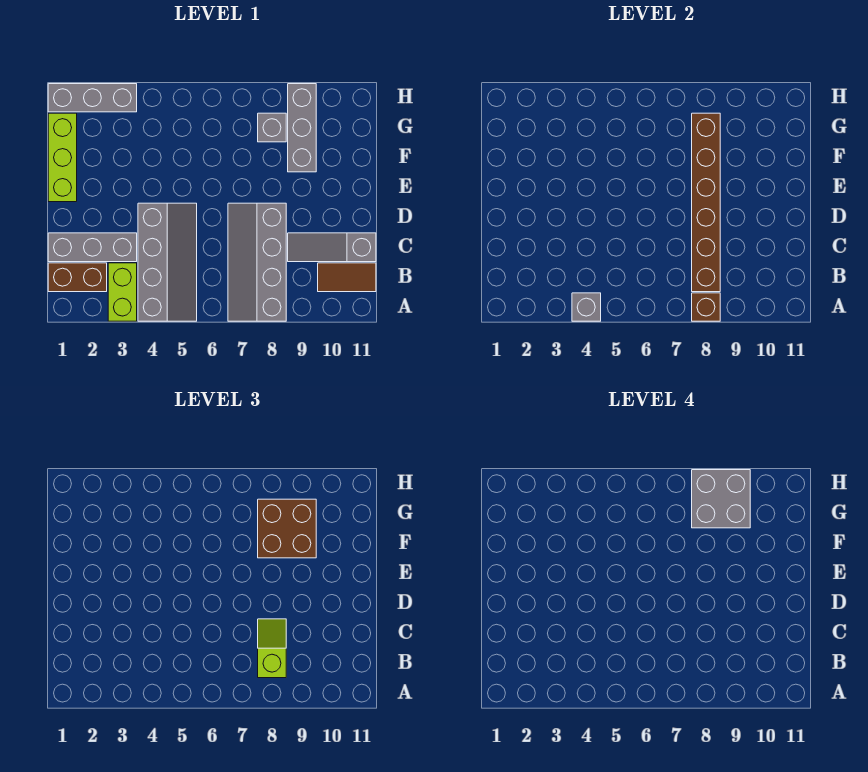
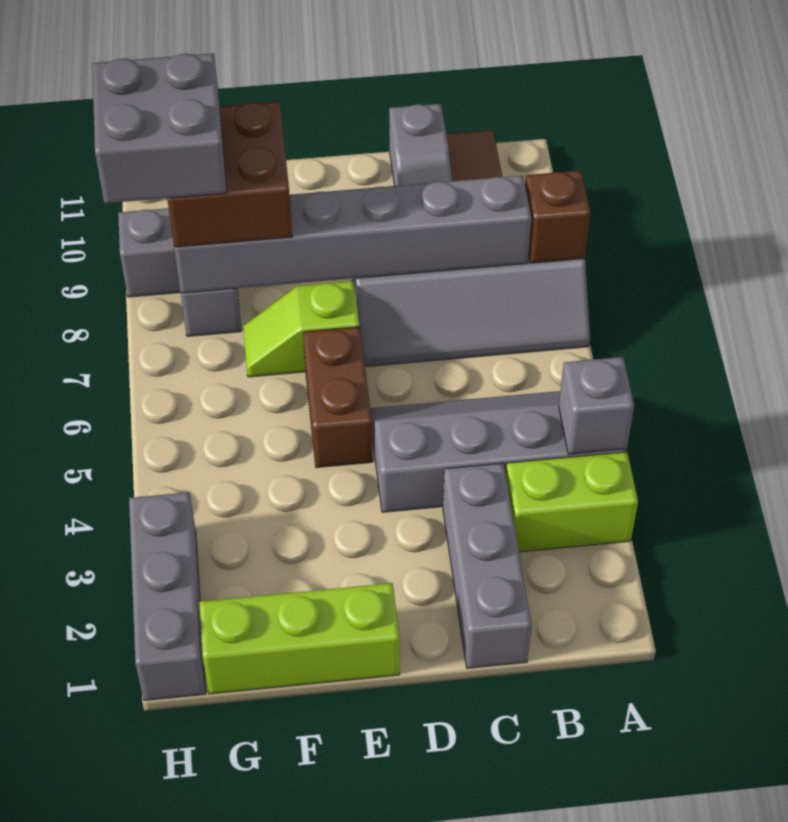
brown brick B1:B2 level 1 -> brown brick E5:E6 level 1
brown brick B8:G8 level 2 -> grey brick B8:G8 level 2
lime slope B8:C8 level 3 top B -> lime slope E7:F7 level 1 top E

